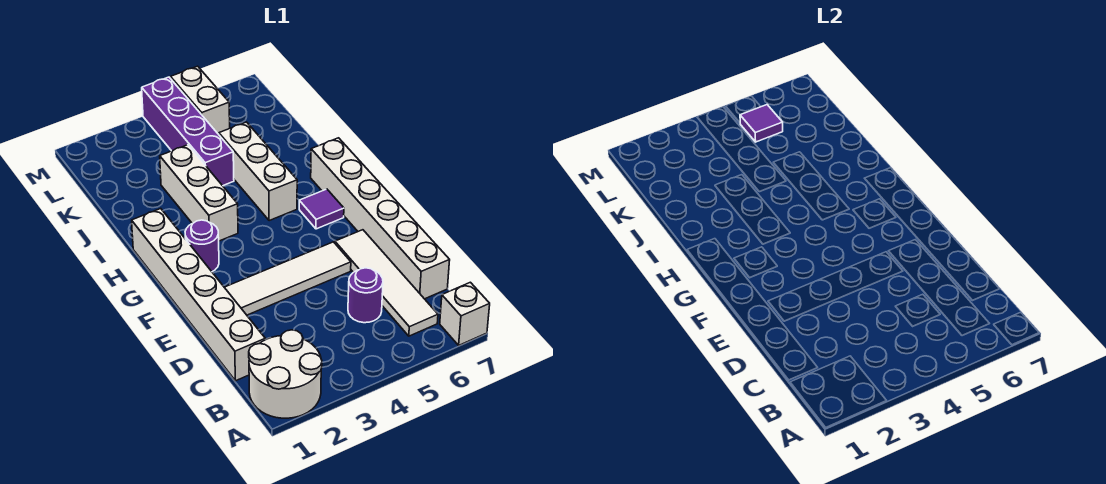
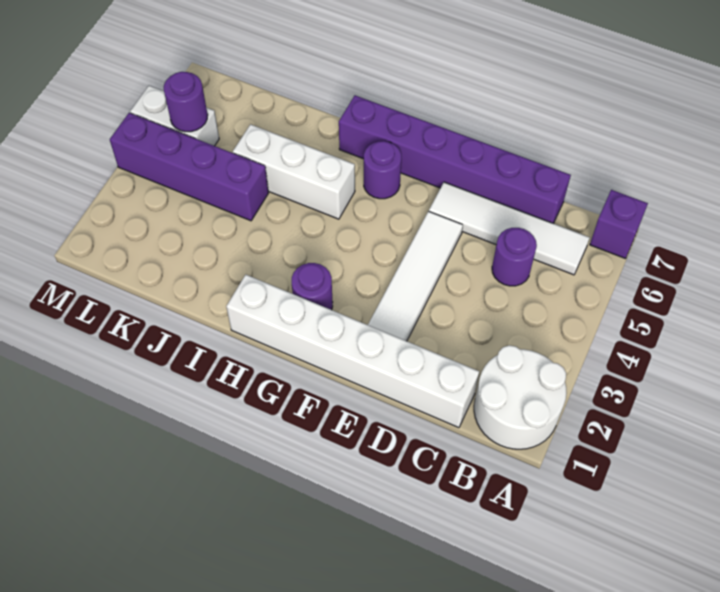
white brick A7 level 1 -> purple brick A7 level 1
white brick C7:H7 level 1 -> purple brick C7:H7 level 1
purple tile G6 level 1 -> purple round brick G6 level 1
white brick H3:J3 level 1 -> none
purple tile L5 level 2 -> purple round brick L5 level 2

